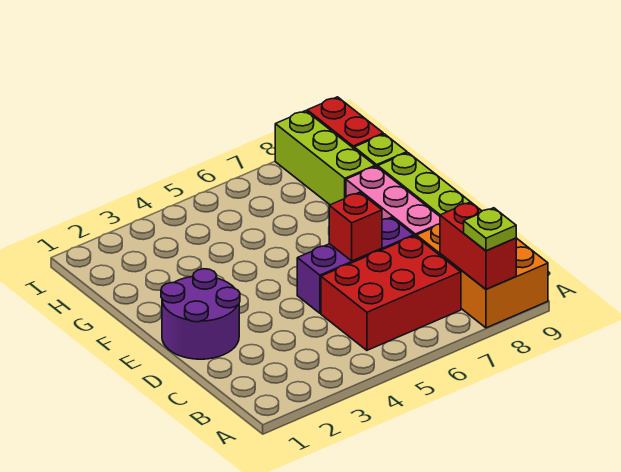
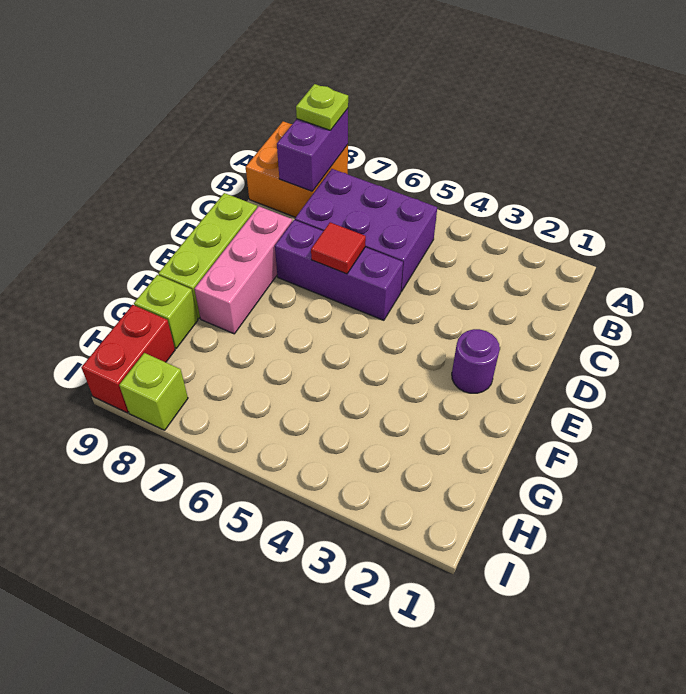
orange brick A8:C9 level 1 -> orange brick A8:B9 level 1
red brick A8:B8 level 2 -> purple brick A8:B8 level 2
red brick B5:C7 level 1 -> purple brick B5:C7 level 1
purple round brick D1:E2 level 1 -> purple round brick E2 level 1
red brick D6 level 2 -> red tile D6 level 2
lime brick G8:I8 level 1 -> lime brick I8 level 1

